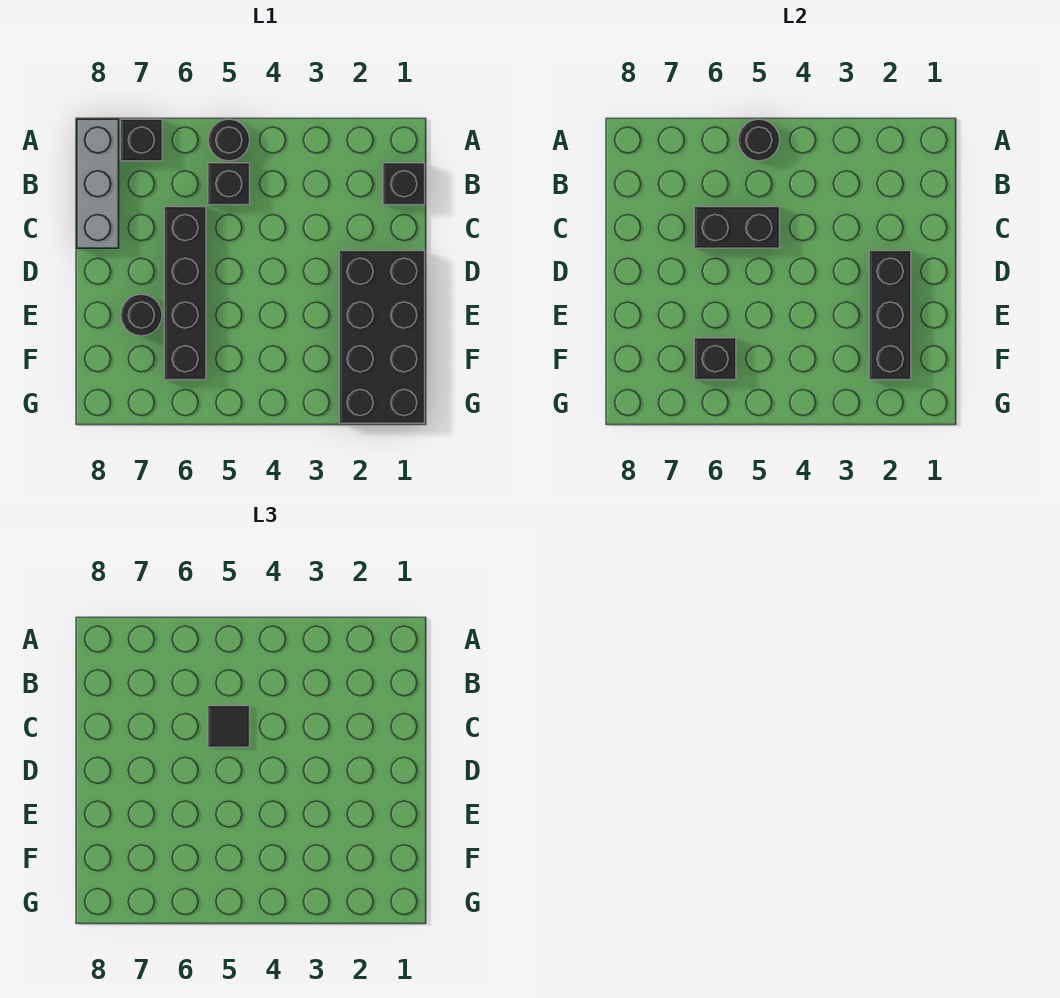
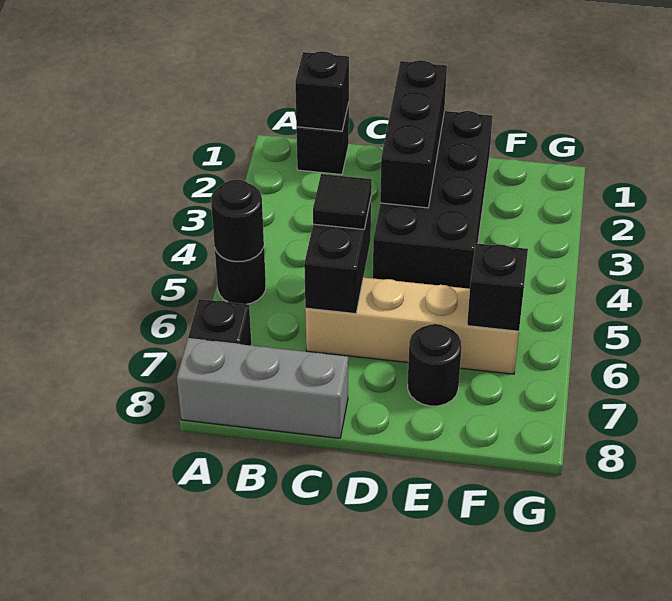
black brick B5 level 1 -> black brick B1 level 2
black brick C6:F6 level 1 -> tan brick C6:F6 level 1
black brick D1:G2 level 1 -> black brick D1:E4 level 1
black brick D2:F2 level 2 -> black brick D1:D3 level 2

